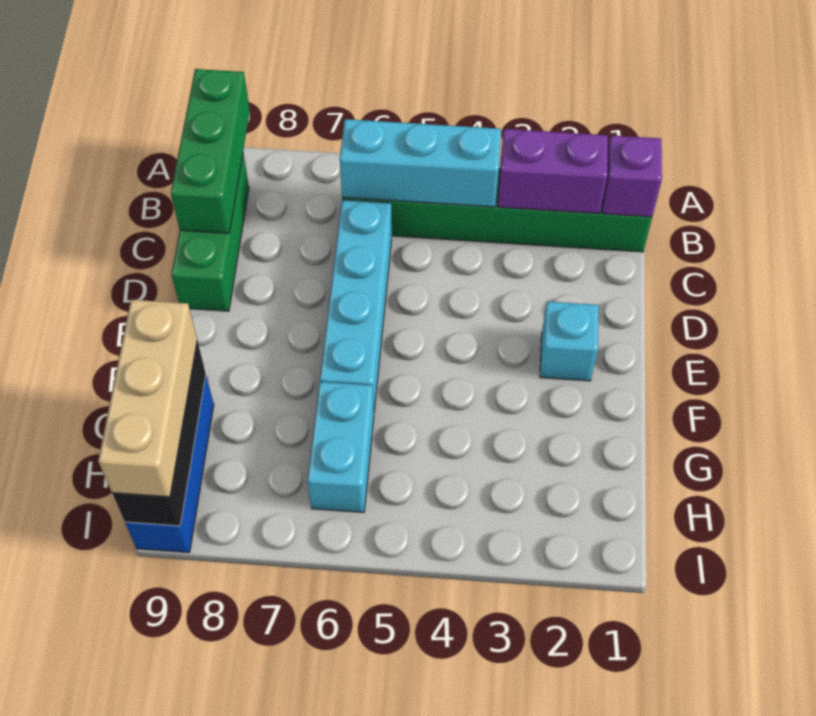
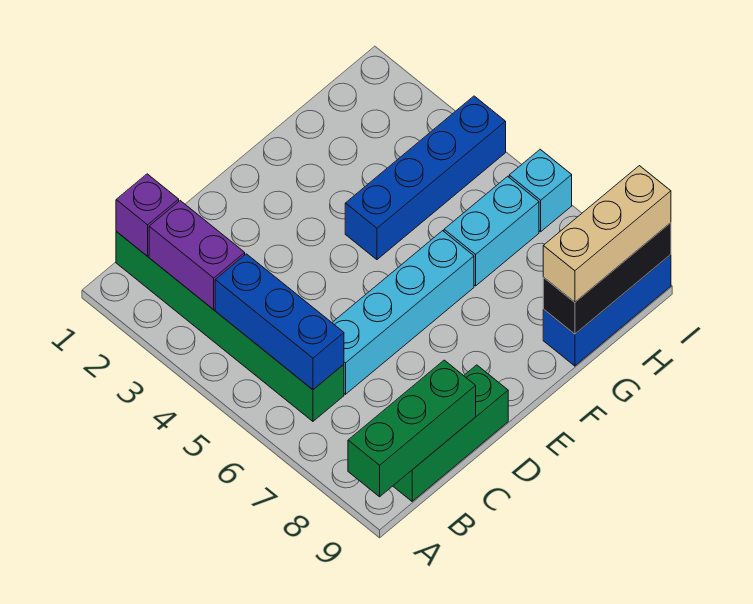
cyan brick B4:B6 level 2 -> blue brick B4:B6 level 2
cyan brick E2 level 1 -> cyan brick I6 level 1
none -> blue brick F4:I4 level 1

